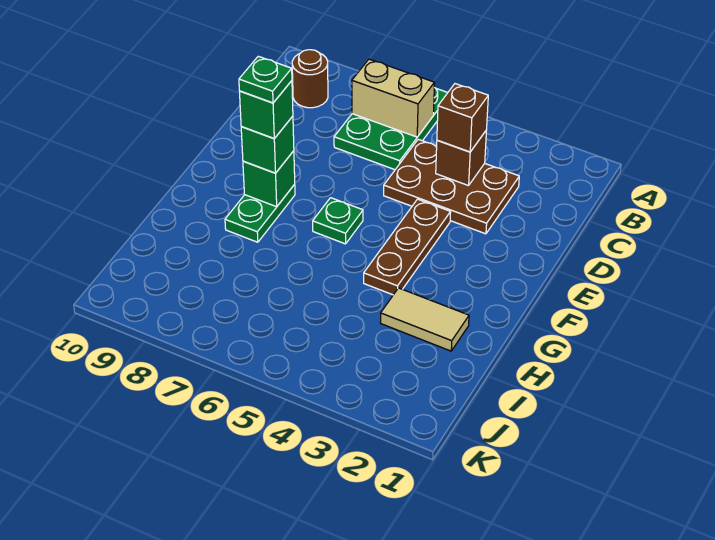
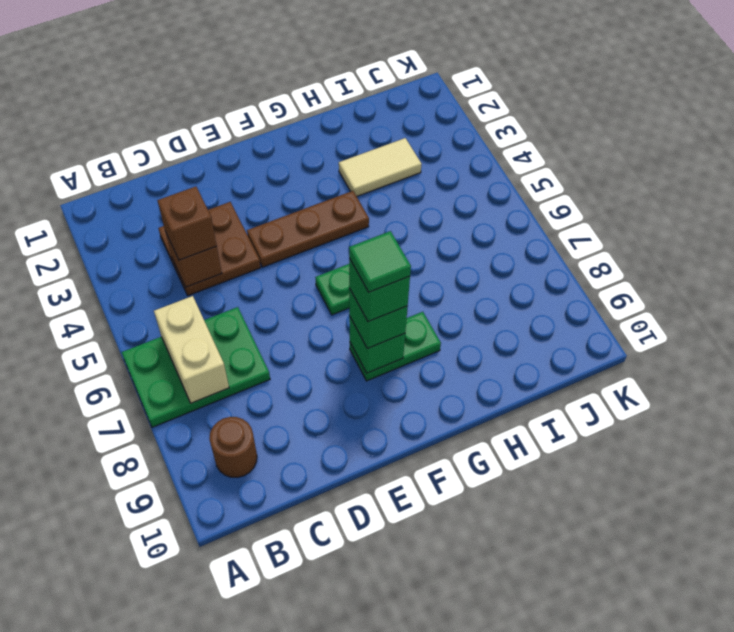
brown plate C3:D5 level 1 -> brown plate C3:D4 level 1
green plate F8 level 5 -> green tile F8 level 5
tan tile H2:H3 level 1 -> tan tile H3:I3 level 1

